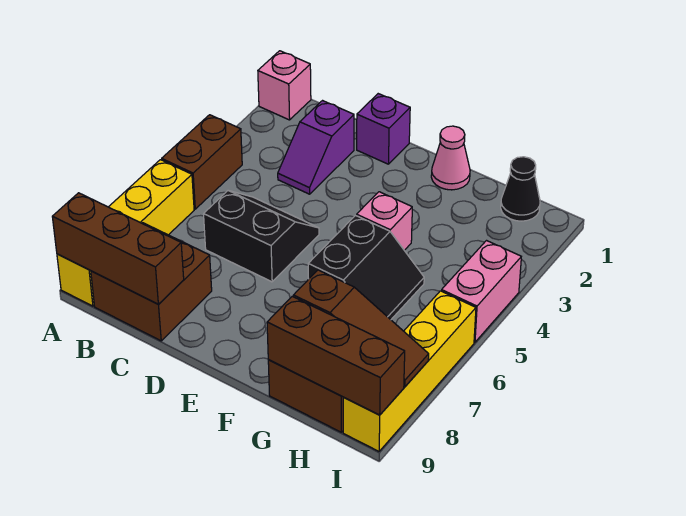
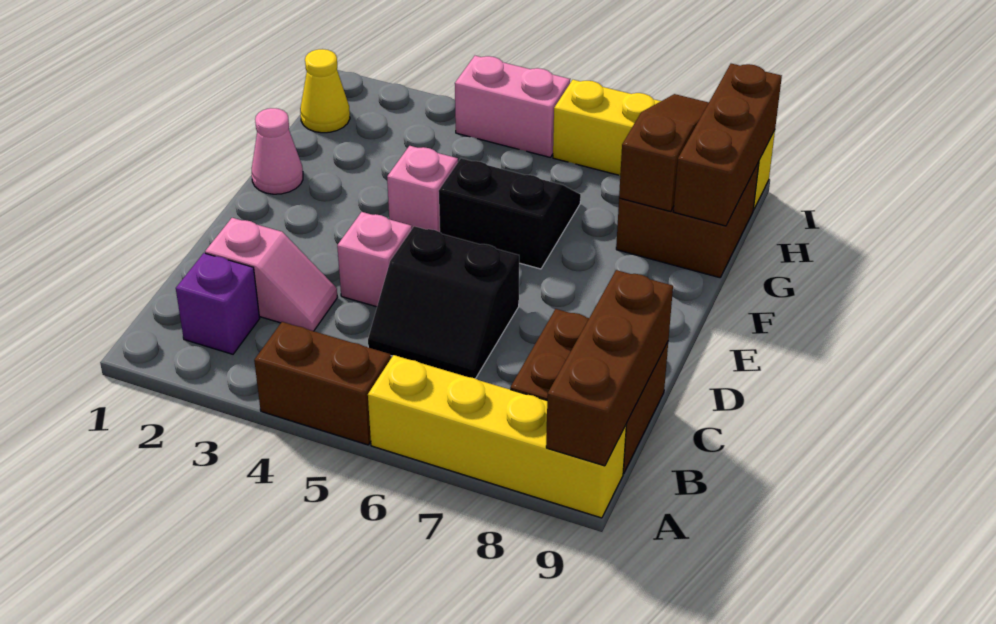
pink brick A1 level 1 -> pink brick D4 level 1
purple slope C2:C3 level 1 top 2 -> pink slope C2:C3 level 1 top 2
black slope C5:D6 level 1 top 6 -> black slope C5:D6 level 1 top D
purple brick D1 level 1 -> purple brick B2 level 1
black cone H1 level 1 -> yellow cone H1 level 1

